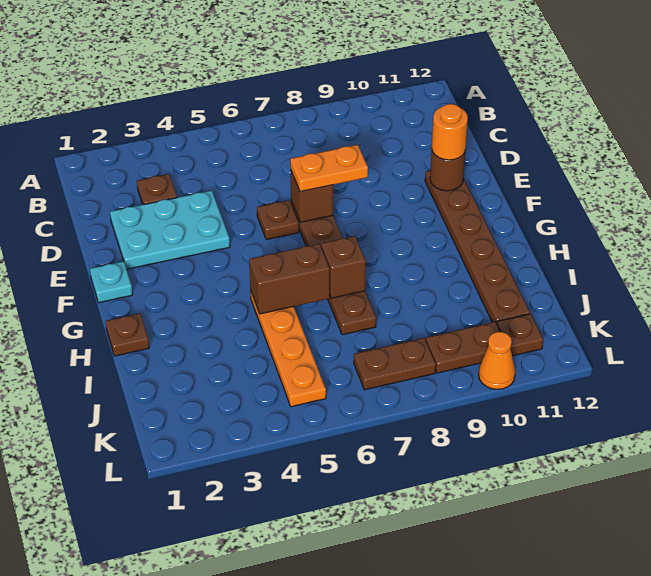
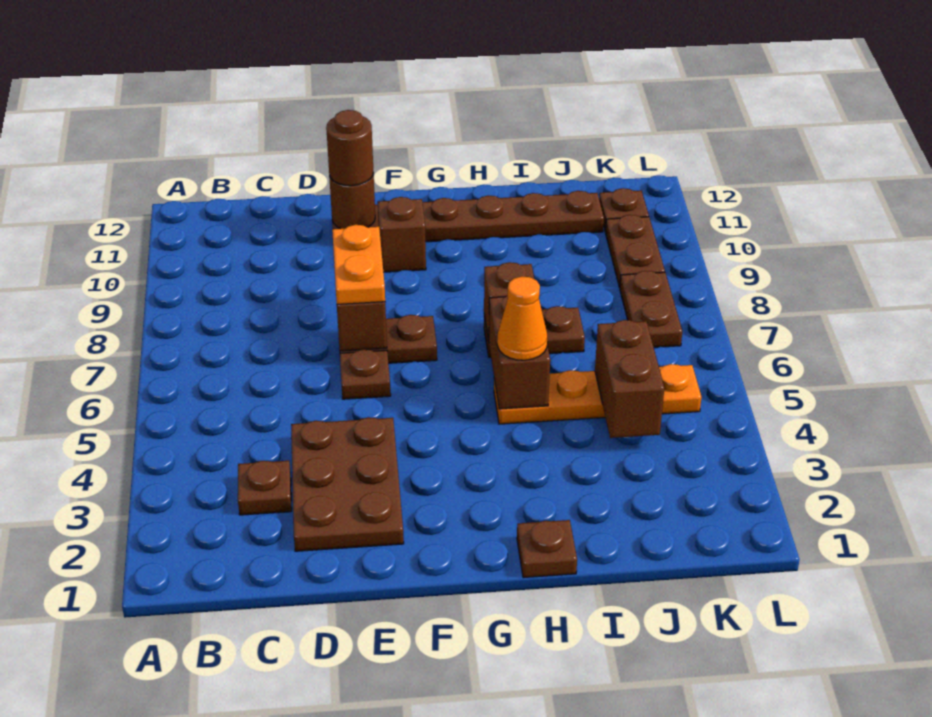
cyan plate D2:E4 level 1 -> brown plate D2:E4 level 1
orange round brick E11 level 3 -> brown round brick E11 level 3
cyan plate F1 level 1 -> none
none -> brown brick F10 level 1
none -> brown brick J4:J5 level 2
orange cone L10 level 1 -> orange cone H5 level 3

